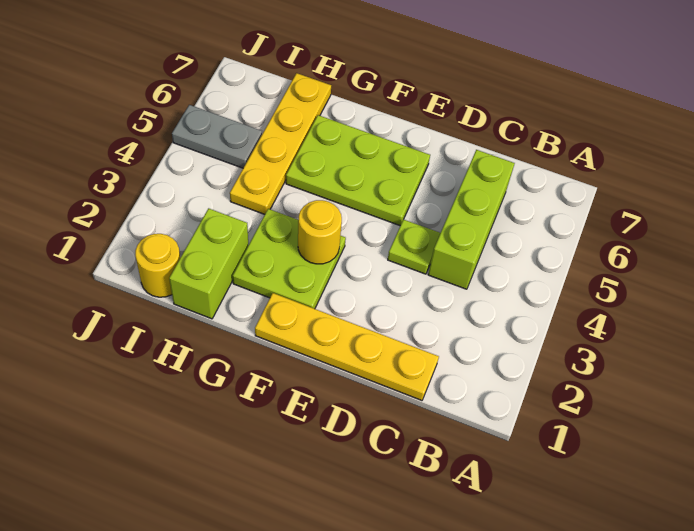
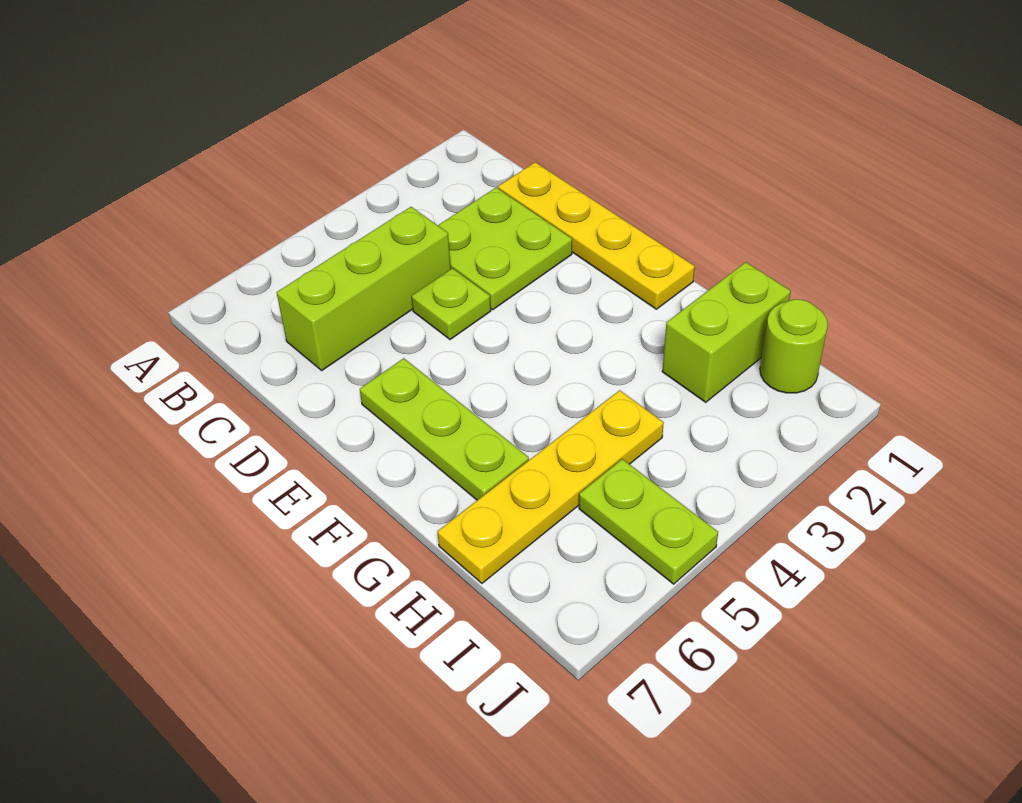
lime plate E5:G6 level 1 -> lime plate E6:G6 level 1
lime plate F2:G3 level 1 -> lime plate C2:D3 level 1
yellow round brick F3 level 2 -> none
yellow round brick I1 level 1 -> lime round brick I1 level 1
grey plate I5:J5 level 1 -> lime plate I5:J5 level 1

